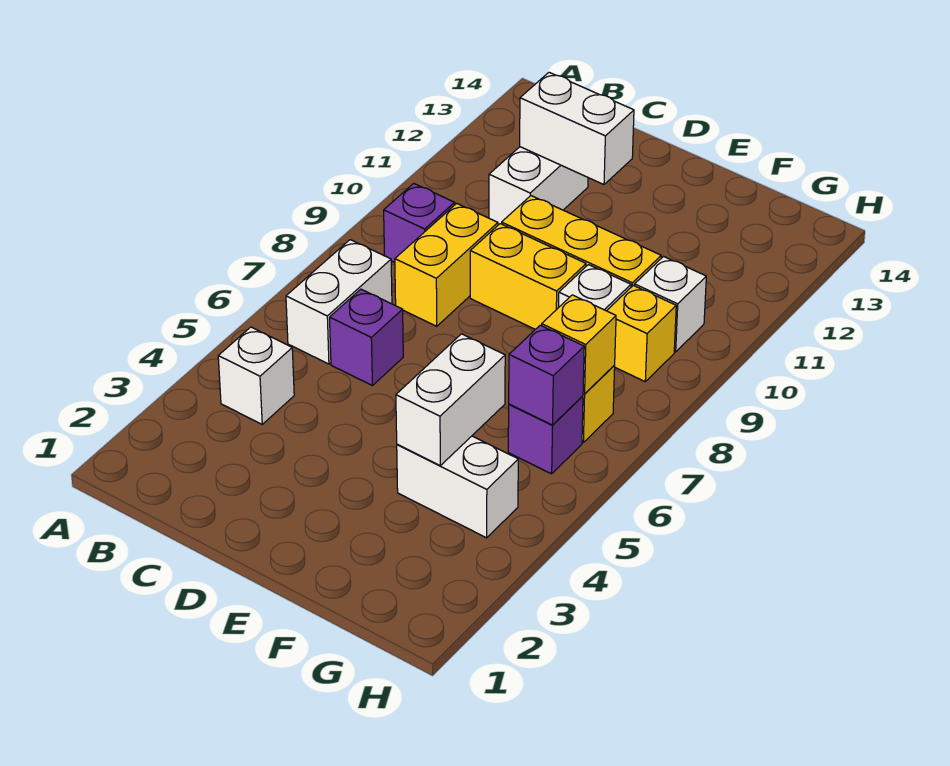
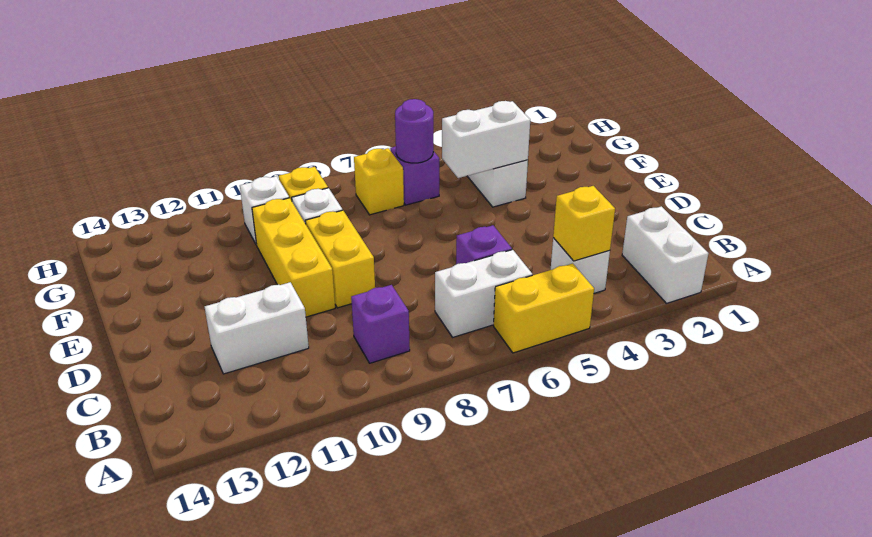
yellow brick C8:C9 level 1 -> yellow brick A5:A6 level 1
white brick C12:D12 level 2 -> white brick A2:B2 level 1
purple brick G6 level 2 -> purple round brick G6 level 2
yellow brick G7 level 2 -> yellow brick B4 level 2

